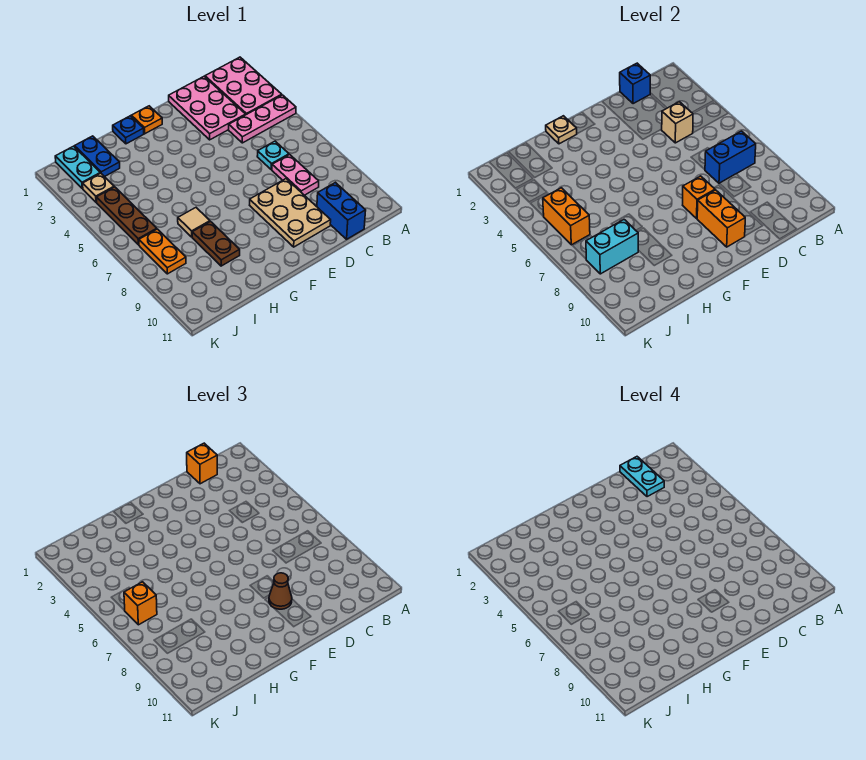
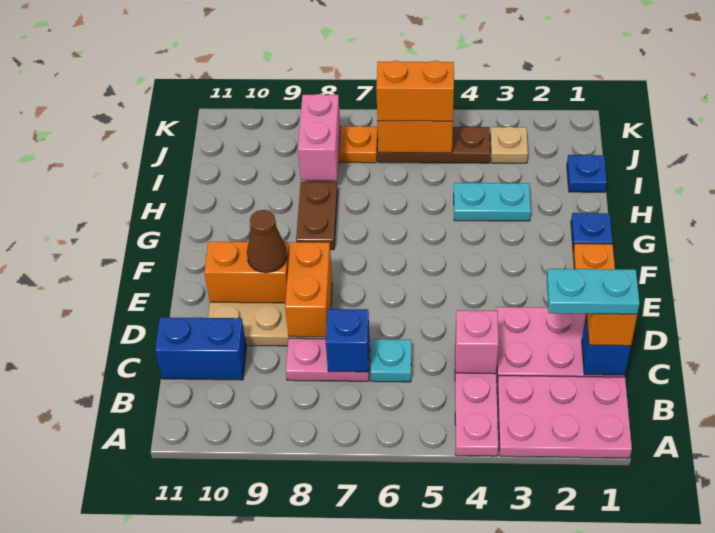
blue brick B7:C7 level 2 -> blue brick C7 level 2
tan brick C4 level 2 -> pink brick C4 level 2
orange brick E8 level 2 -> orange brick D8:E8 level 2
tan plate G1 level 2 -> none
tan tile H7 level 1 -> none
brown plate H8:H9 level 1 -> brown plate G8:H8 level 1
blue plate I1:I2 level 1 -> blue plate I1 level 1
cyan brick I8:J8 level 2 -> pink brick I8:J8 level 2
cyan plate J1:J2 level 1 -> cyan plate H3:H4 level 1
orange brick J6 level 3 -> orange brick J5:J6 level 3

